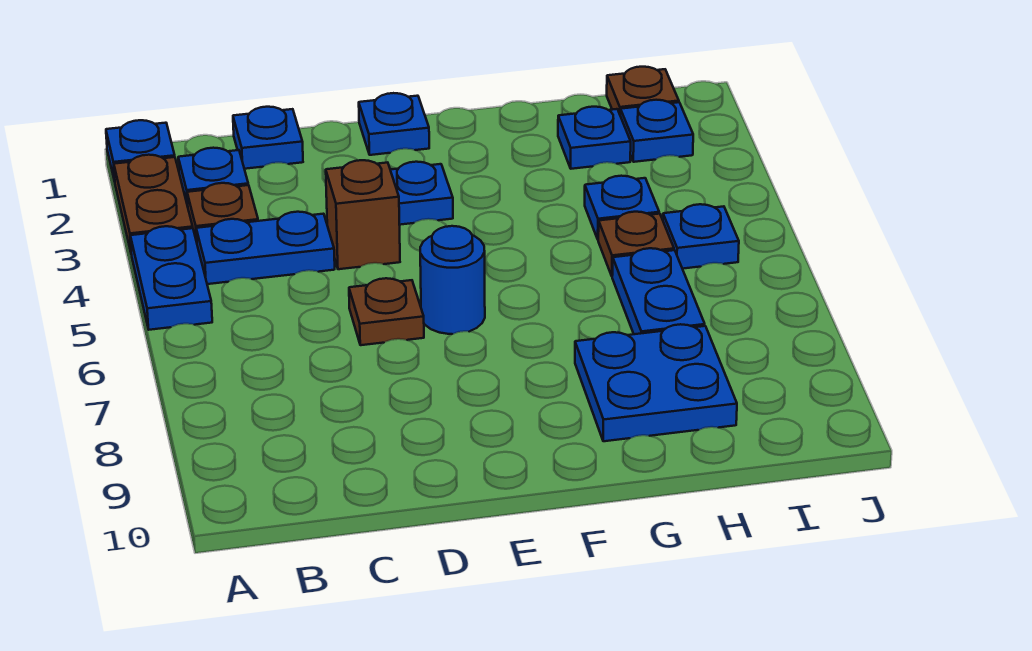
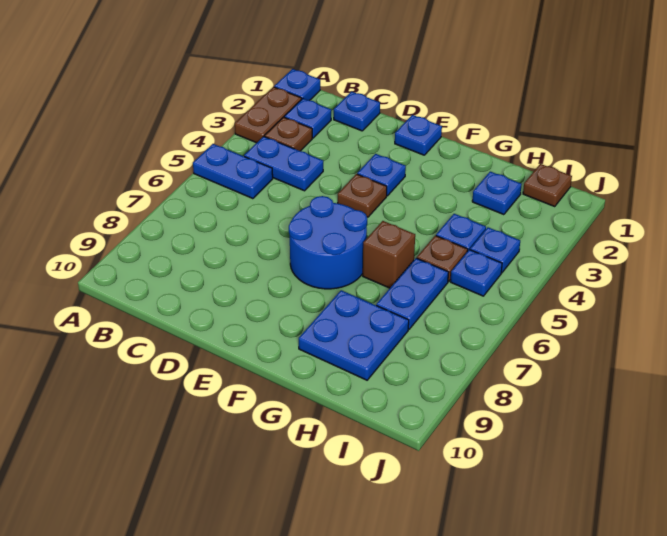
blue plate A4:A5 level 1 -> blue plate A5:B5 level 1
brown brick D4 level 1 -> brown brick G6 level 1
brown plate D6 level 1 -> brown plate E4 level 1
blue round brick E6 level 1 -> blue round brick E6:F7 level 1
blue plate I2 level 1 -> blue plate I4 level 1

